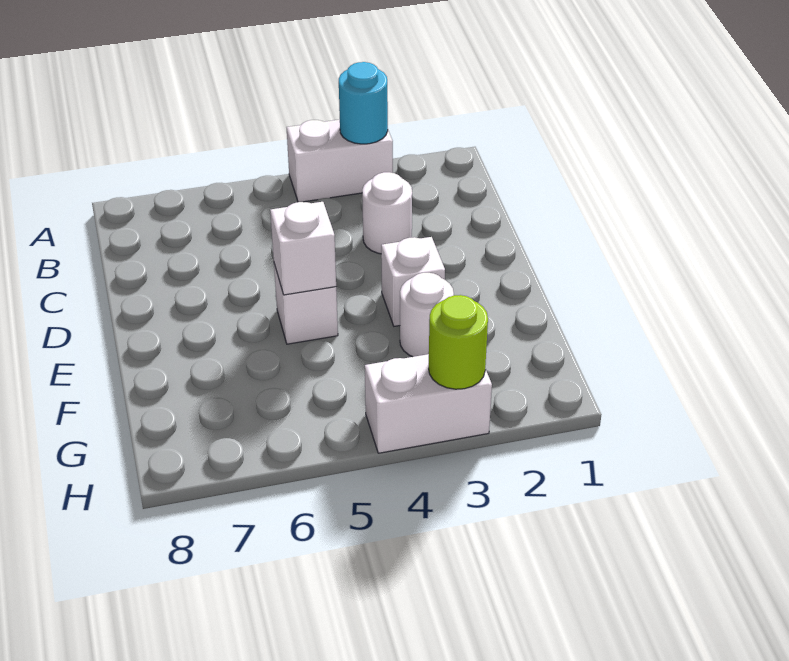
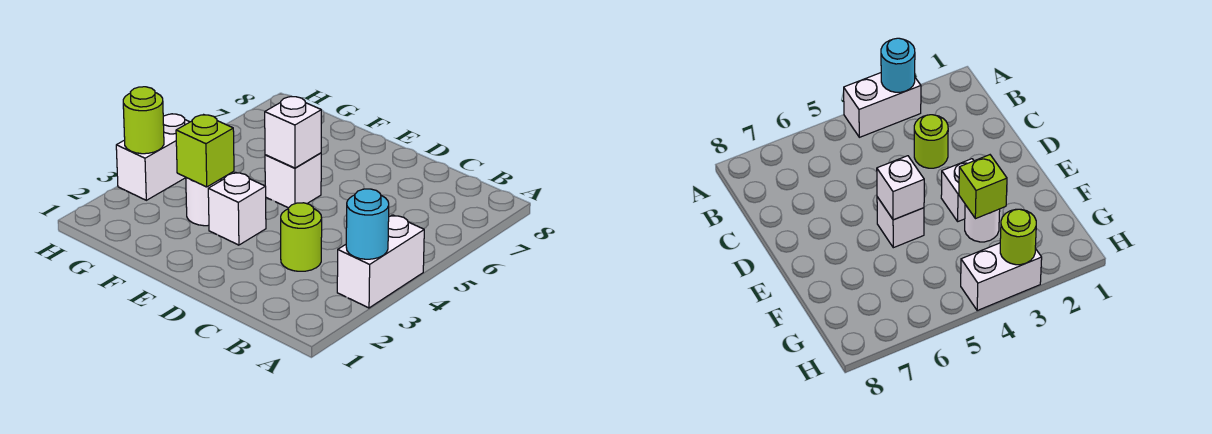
white round brick C3 level 1 -> lime round brick C3 level 1
none -> lime brick F3 level 2

